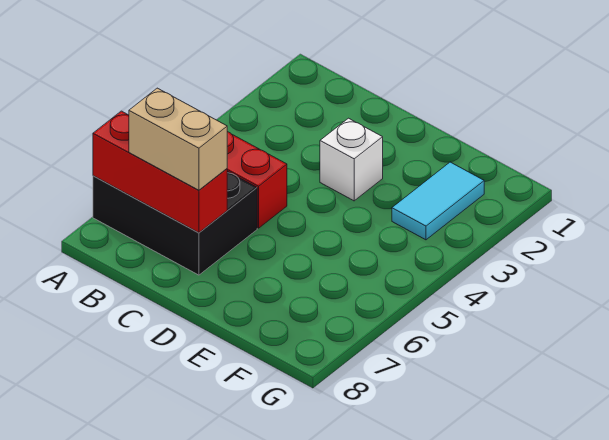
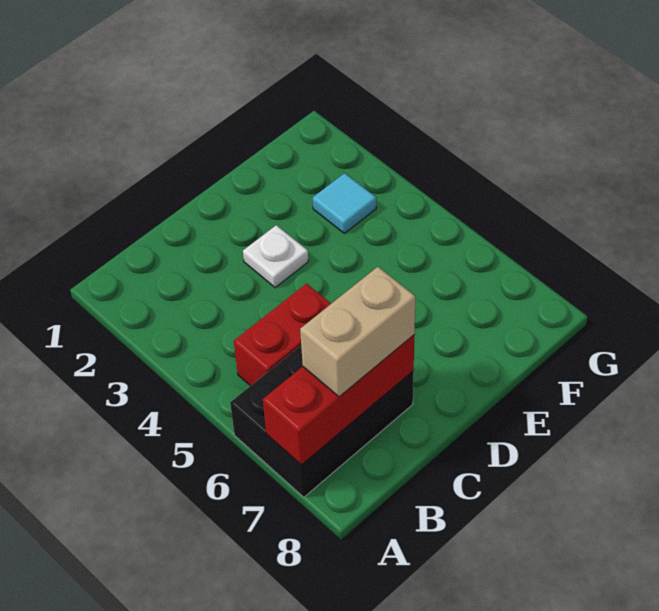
white brick D3 level 1 -> white plate D3 level 1
cyan tile F2:F3 level 1 -> cyan tile F3 level 1

